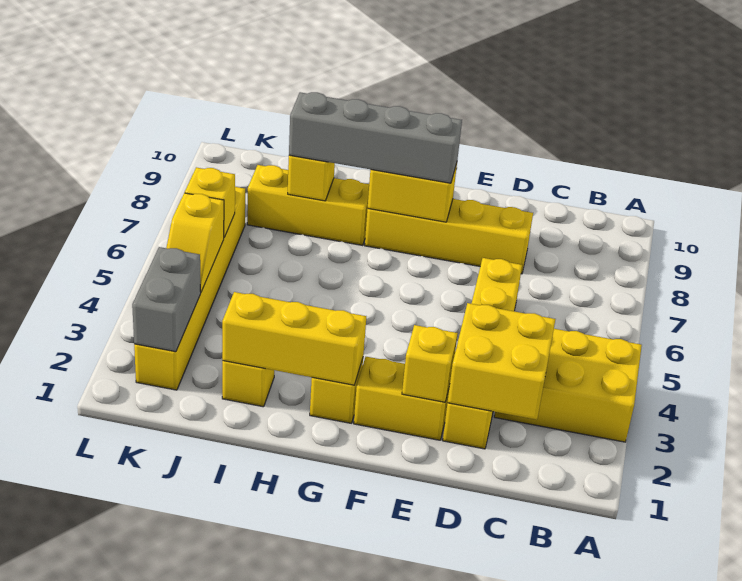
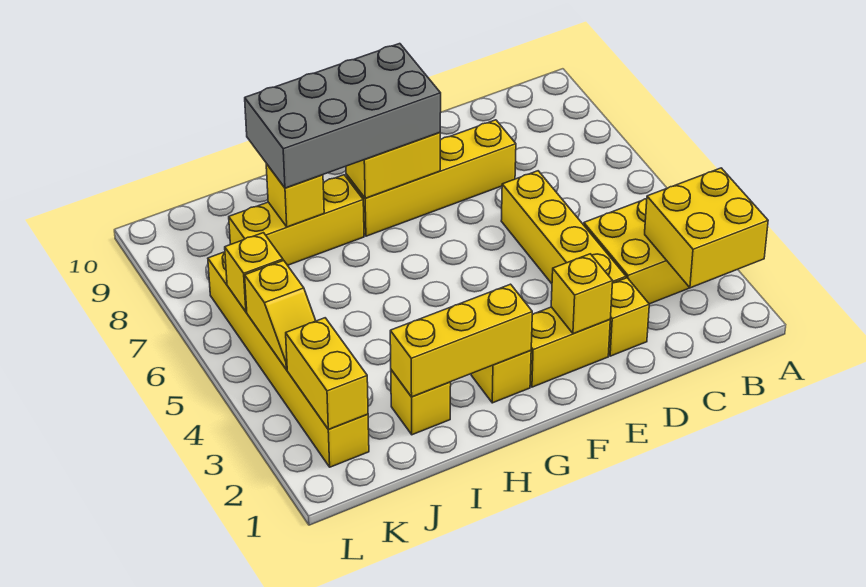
yellow brick C2:D3 level 2 -> yellow brick A2:B3 level 2
grey brick F8:I8 level 3 -> grey brick F8:I9 level 3
grey brick K2:K3 level 2 -> yellow brick K2:K3 level 2

